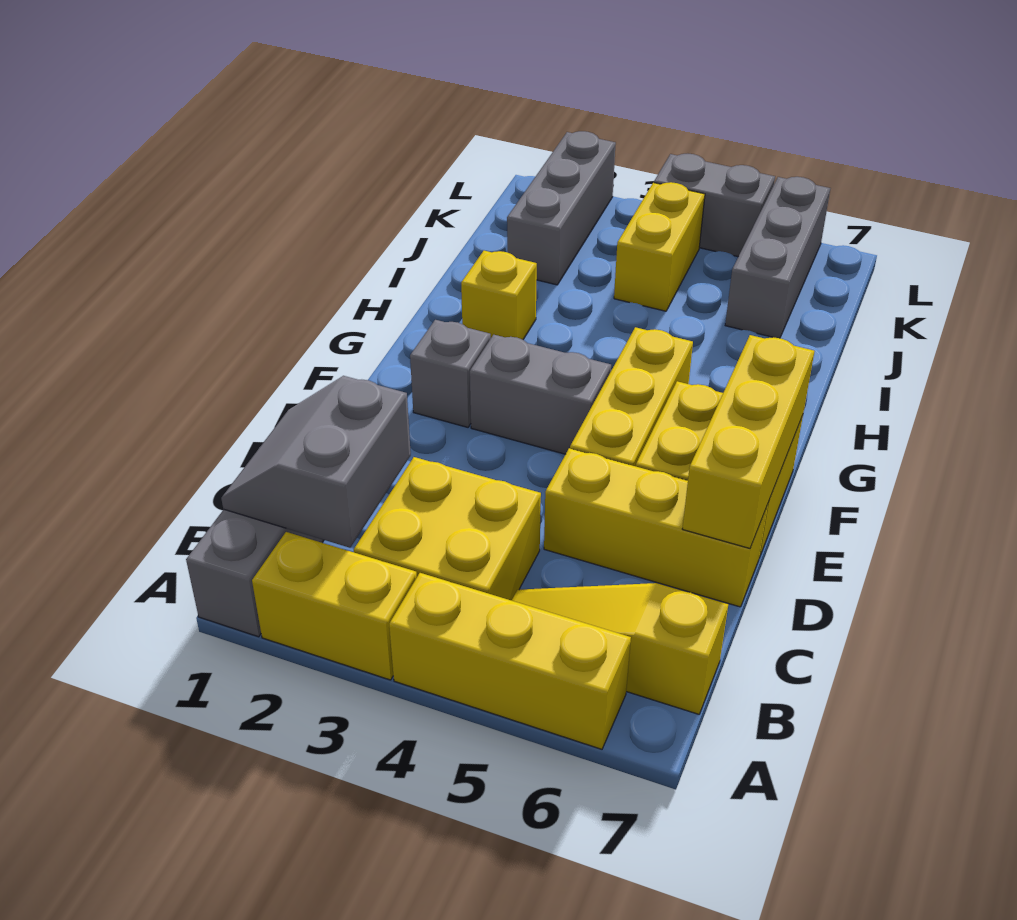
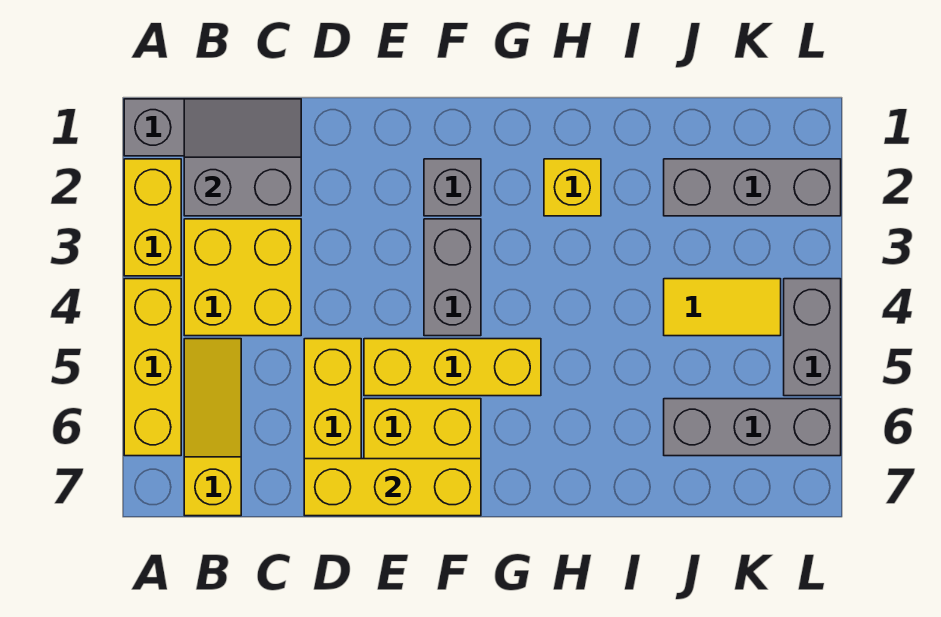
yellow brick J4:K4 level 1 -> yellow tile J4:K4 level 1

